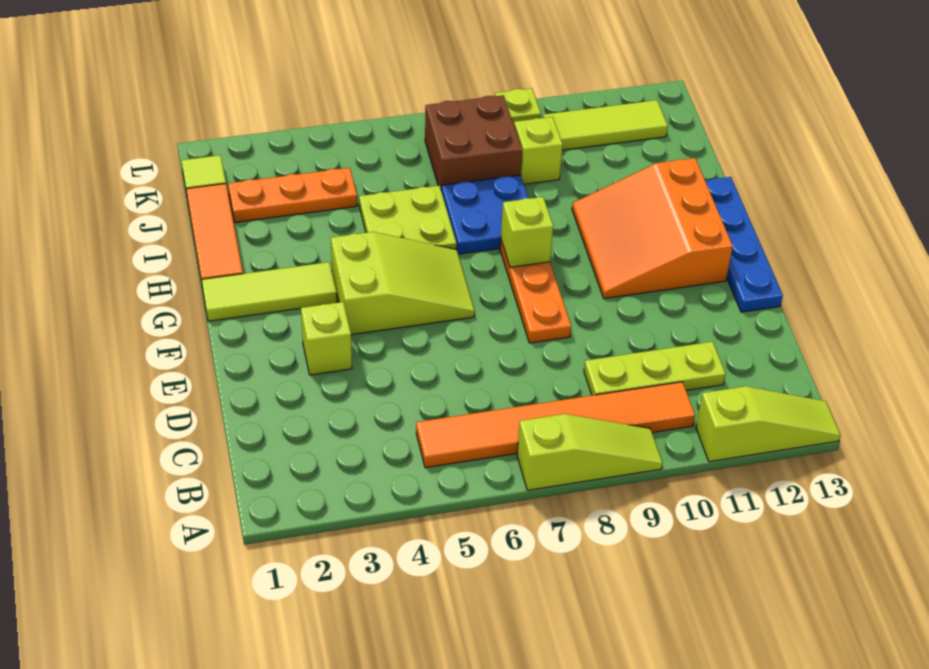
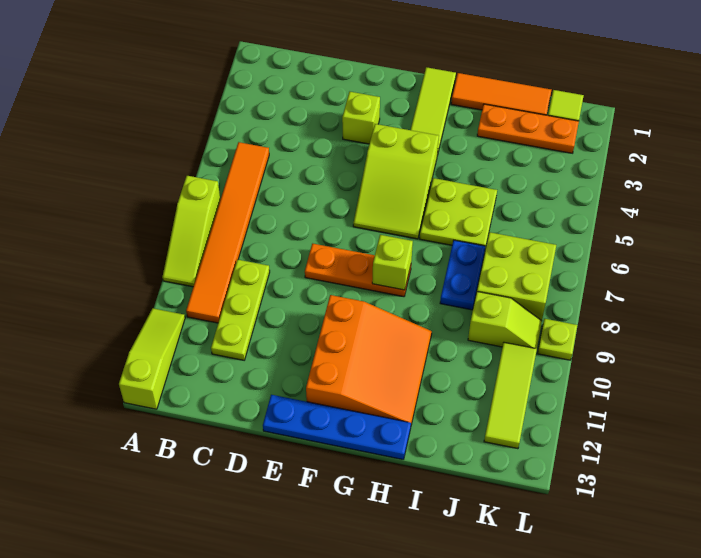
lime slope A11:A13 level 1 top 11 -> lime slope A11:A13 level 1 top 13
orange slope F10:H12 level 1 top 12 -> orange slope F10:H12 level 1 top F
blue plate H7:I8 level 1 -> blue plate I7:I8 level 1
orange plate J2:J4 level 1 -> orange plate I2:K2 level 1
brown brick J7:K8 level 1 -> lime brick J7:K8 level 1

